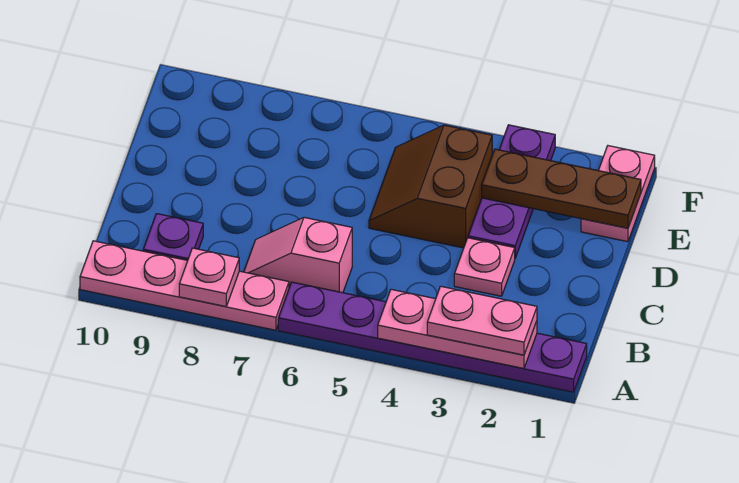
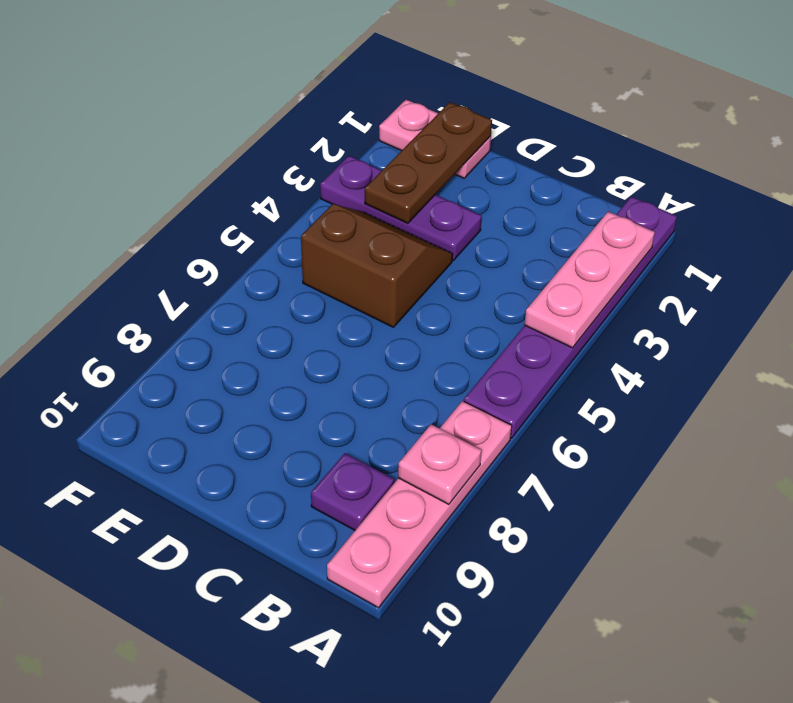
pink plate A2:A3 level 3 -> none
pink slope B6:B7 level 1 top 6 -> none
pink plate C3 level 1 -> none
brown slope D4:E5 level 1 top 4 -> brown slope D4:E5 level 1 top 5

